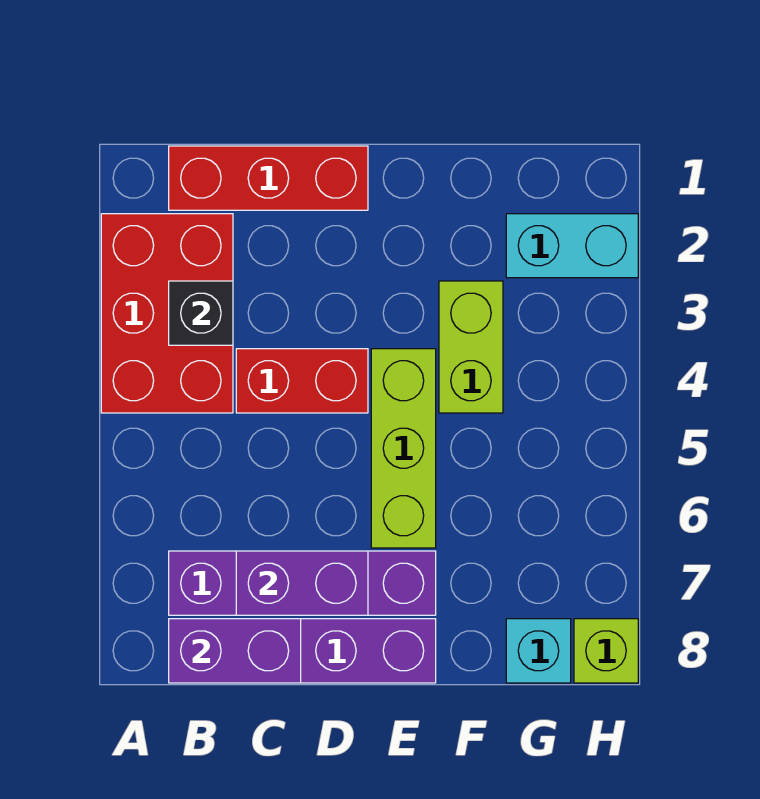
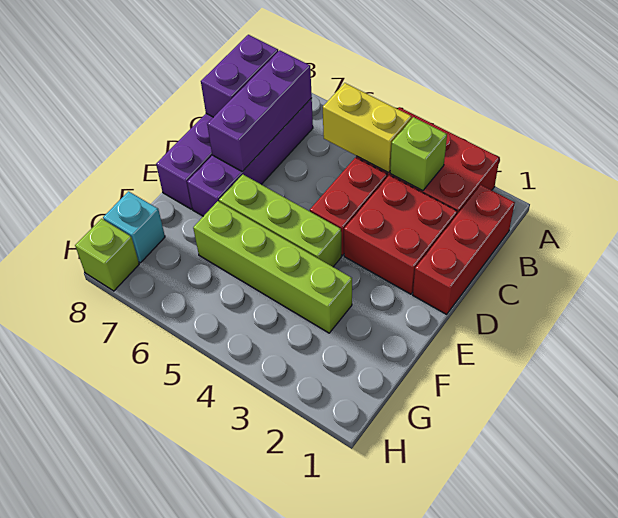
black brick B3 level 2 -> lime brick B3 level 2
none -> yellow brick B4:B5 level 2
none -> red brick C2:D3 level 1
purple brick C7:D7 level 2 -> purple brick B7:D7 level 2
lime brick F3:F4 level 1 -> lime brick F3:F6 level 1
cyan brick G2:H2 level 1 -> none

